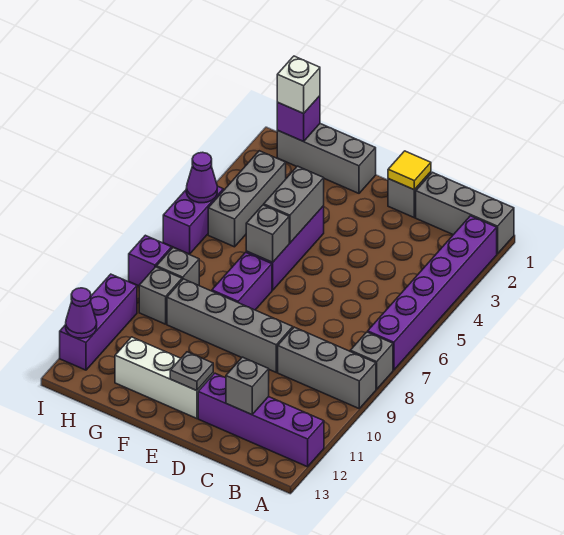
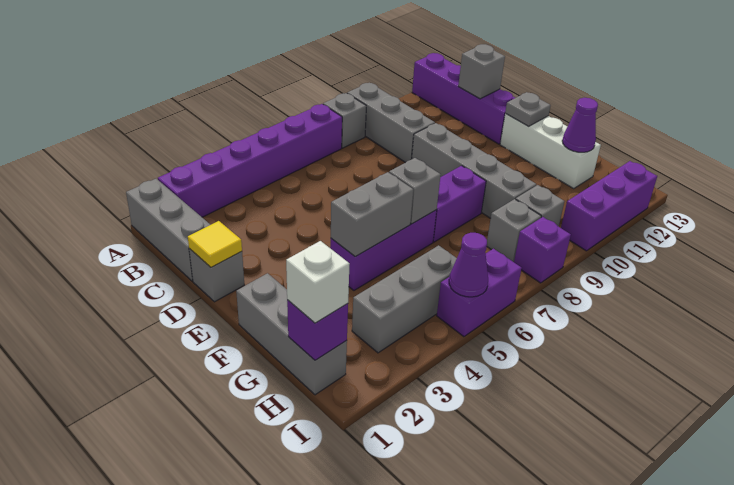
purple cone I12 level 2 -> purple cone G12 level 2

